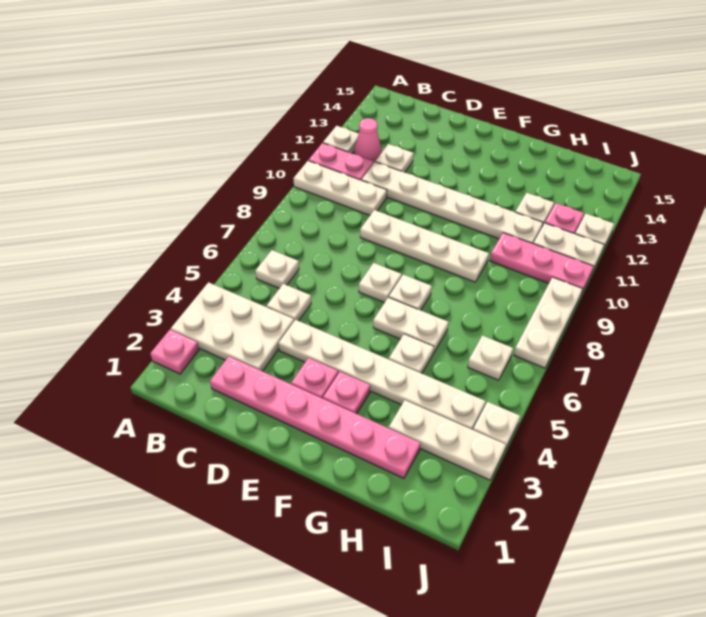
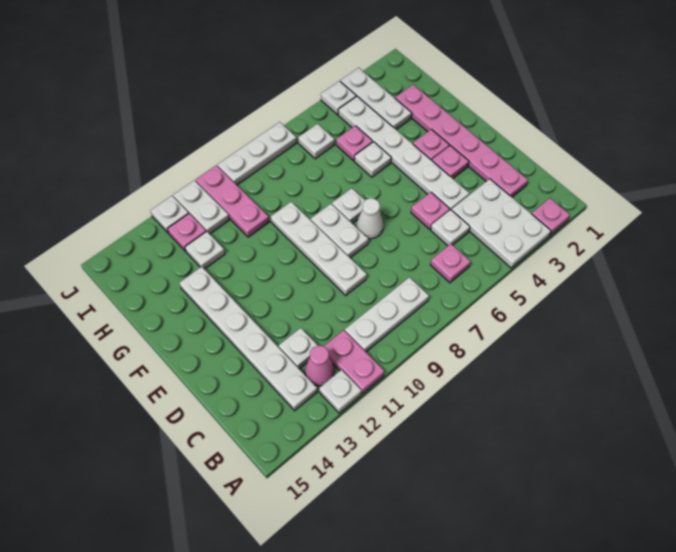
white plate A10:C10 level 1 -> white plate B8:B10 level 1
white plate B6 level 1 -> pink plate B6 level 1
white plate C11:H11 level 1 -> white plate B13:G13 level 1
none -> pink plate D5 level 1
white plate E7 level 1 -> white cone E7 level 1
white plate F6:G6 level 1 -> white plate E8:F8 level 1
none -> pink plate H5 level 1

